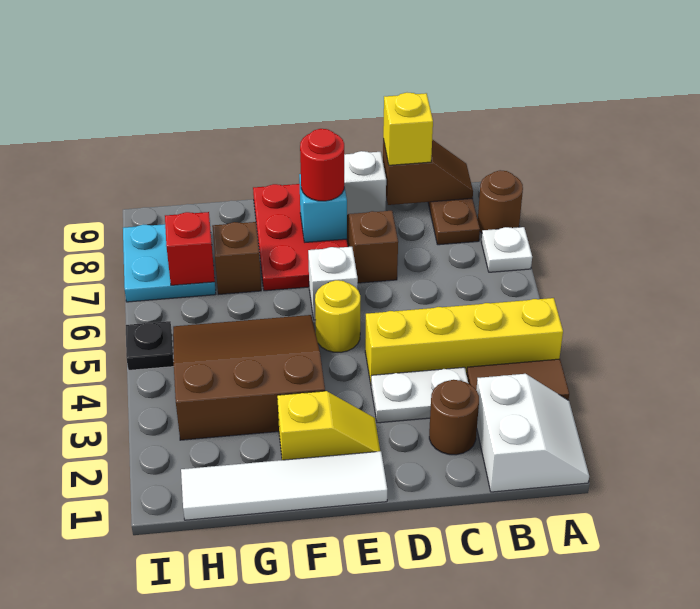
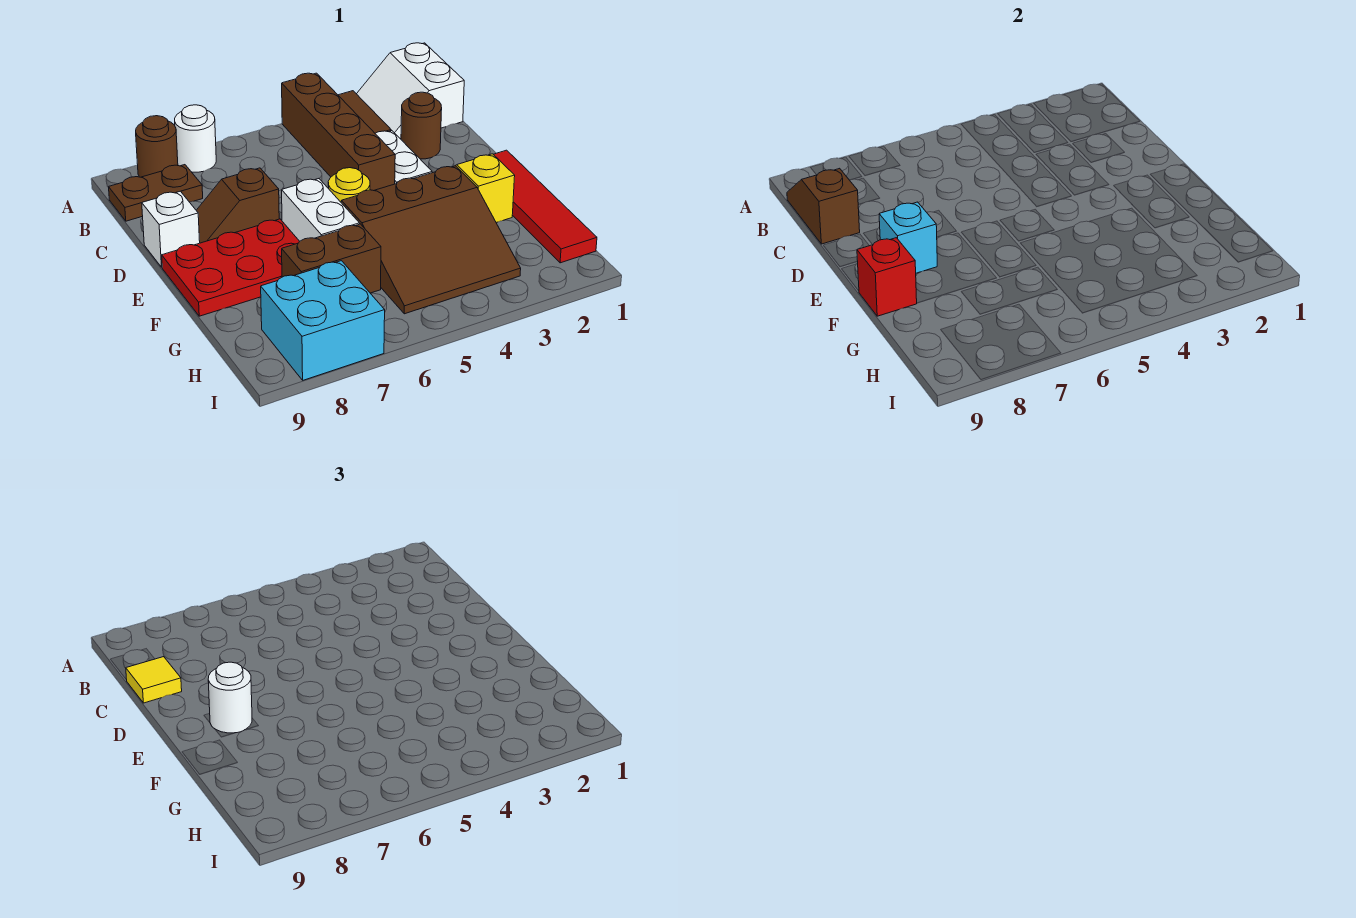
white slope A1:B2 level 1 top B -> white slope A1:B2 level 1 top 1
yellow brick A4:D4 level 1 -> brown brick A4:D4 level 1
white plate A7 level 1 -> white round brick A7 level 1
yellow brick C9 level 3 -> yellow tile C9 level 3
white tile E1:H1 level 1 -> red tile E1:H1 level 1
white brick E6 level 1 -> white brick E6:F6 level 1
red round brick E8 level 3 -> white round brick E8 level 3
brown slope F3:H5 level 1 top 3 -> brown slope F3:H5 level 1 top F
brown brick G7 level 1 -> brown brick G6:G7 level 1
cyan plate H7:I8 level 1 -> cyan brick H7:I8 level 1
red brick H7 level 2 -> red brick F9 level 2
black plate I5 level 1 -> none

